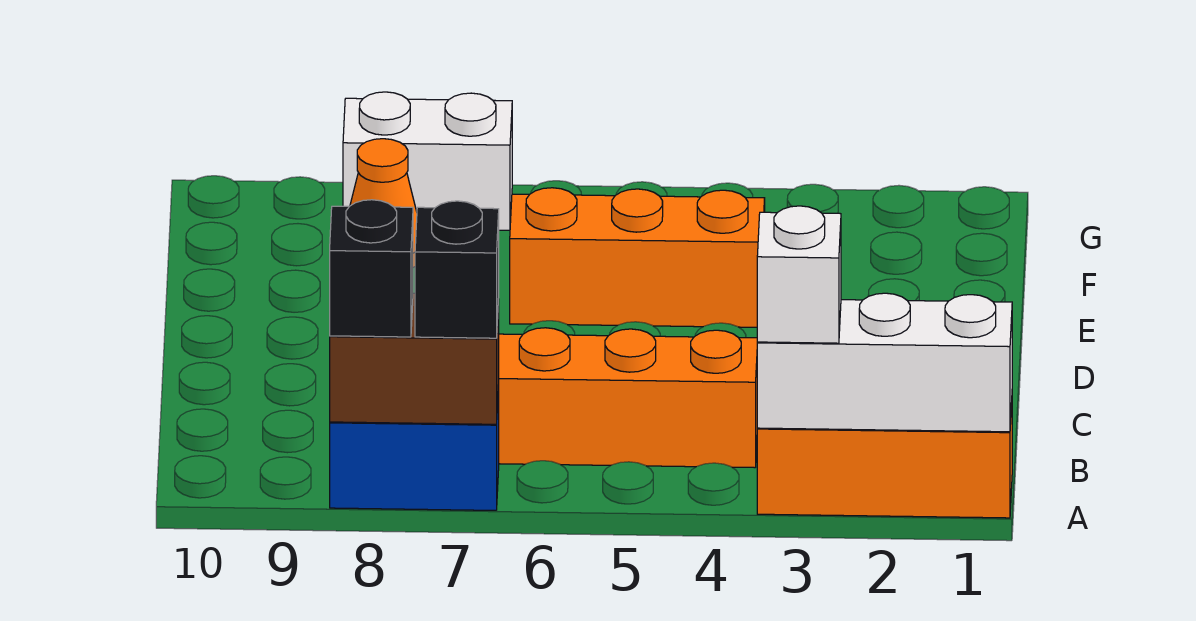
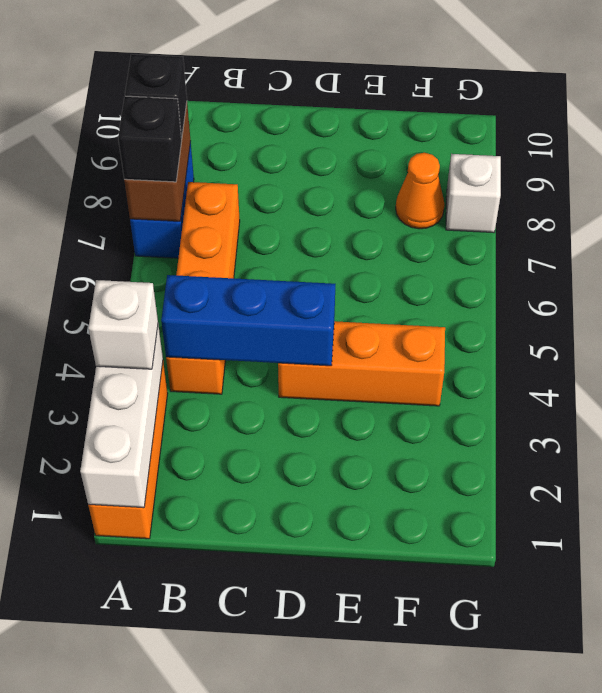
none -> blue brick B4:D4 level 2
orange brick E4:E6 level 1 -> orange brick D4:F4 level 1
white brick G7:G8 level 1 -> white brick G8 level 1

